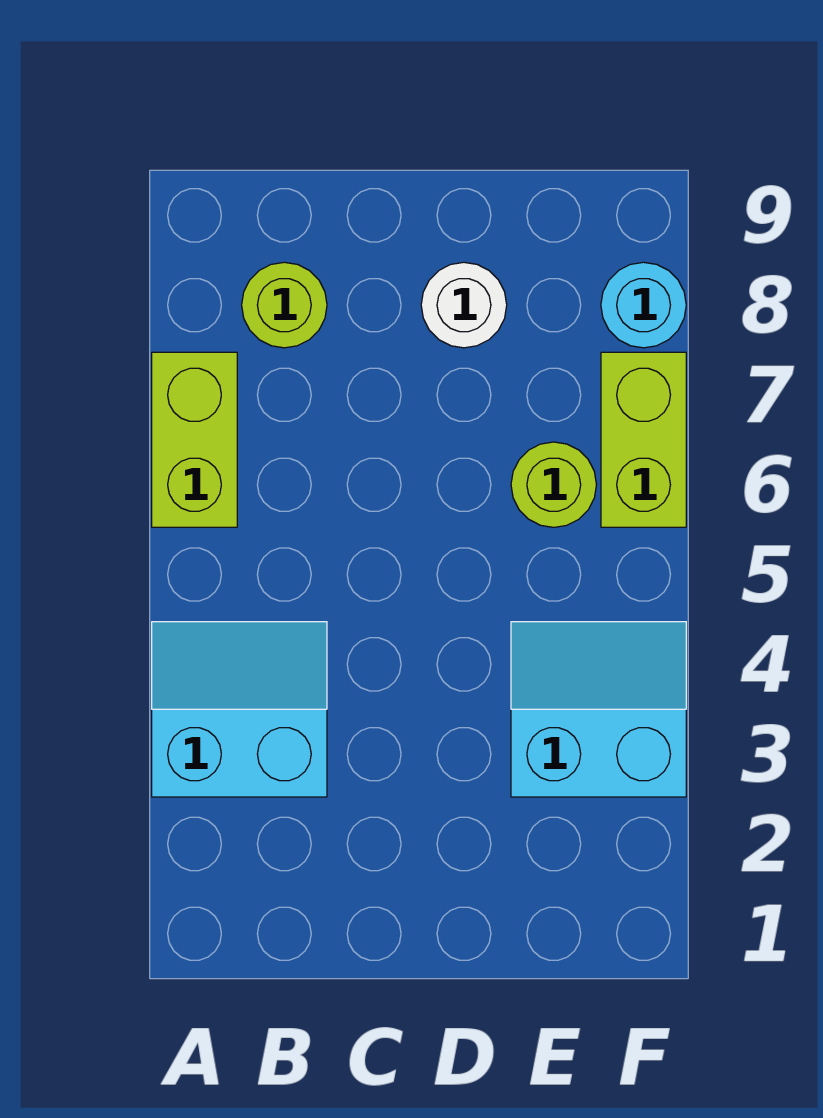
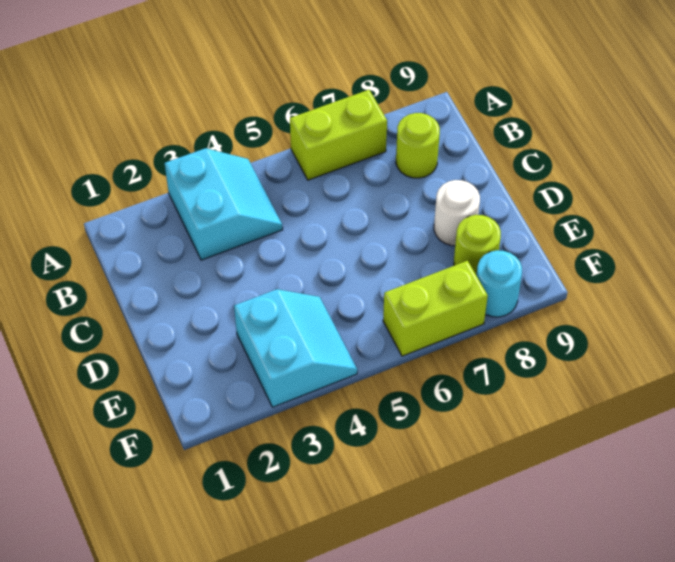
lime round brick E6 level 1 -> lime round brick E8 level 1

